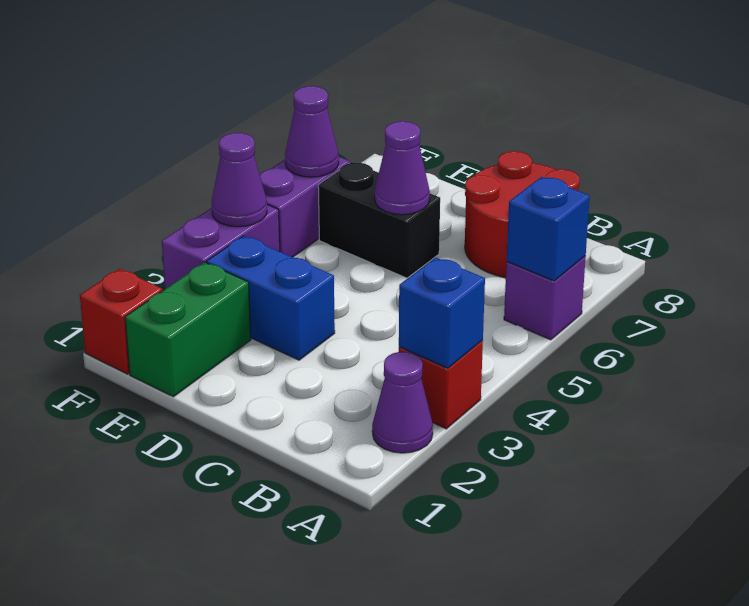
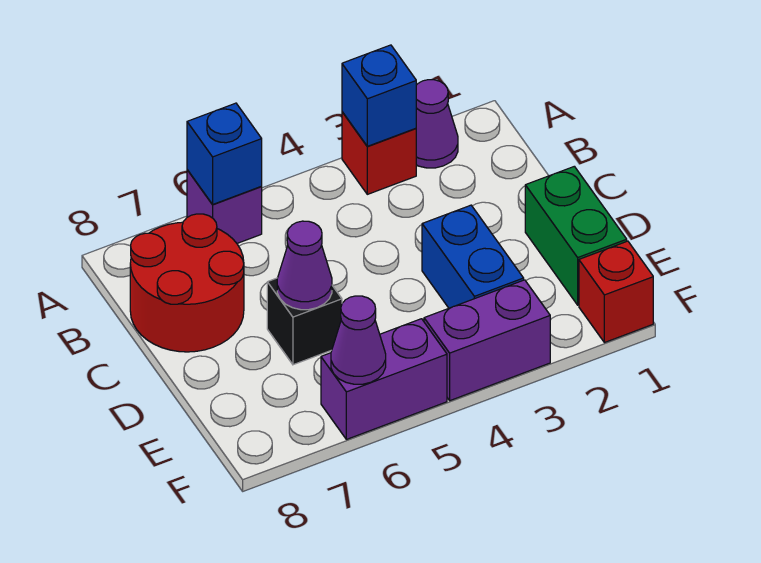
black brick D6:E6 level 1 -> black brick D6 level 1
green brick E1:E2 level 1 -> green brick D1:E1 level 1
purple cone F4 level 2 -> none

